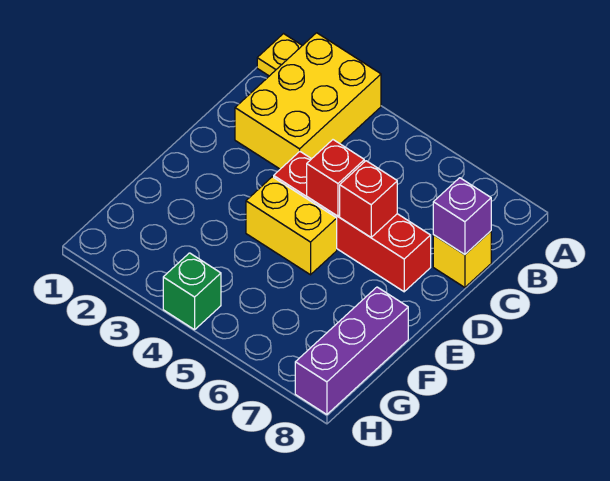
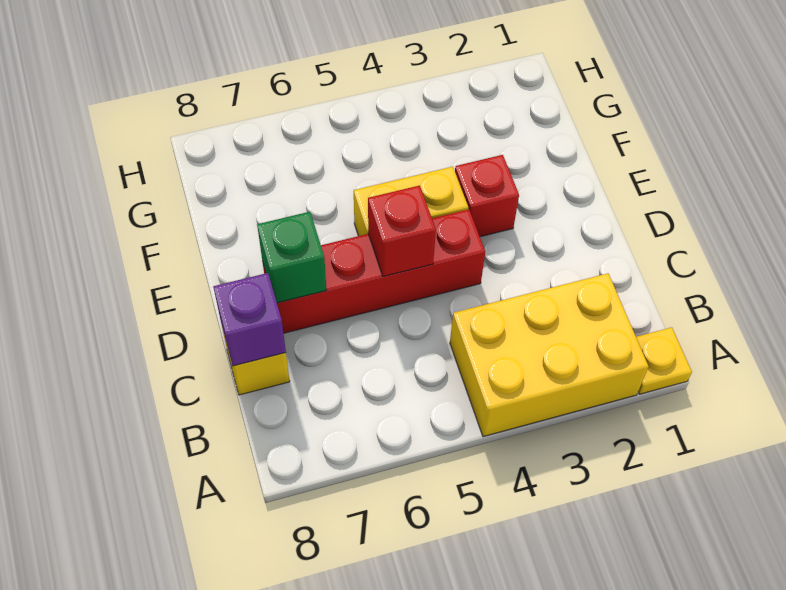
yellow brick A2:C3 level 1 -> yellow brick A2:B4 level 1
red brick D6 level 2 -> red brick E3 level 1
purple brick F8:H8 level 1 -> none
green brick H4 level 1 -> green brick D7 level 2

